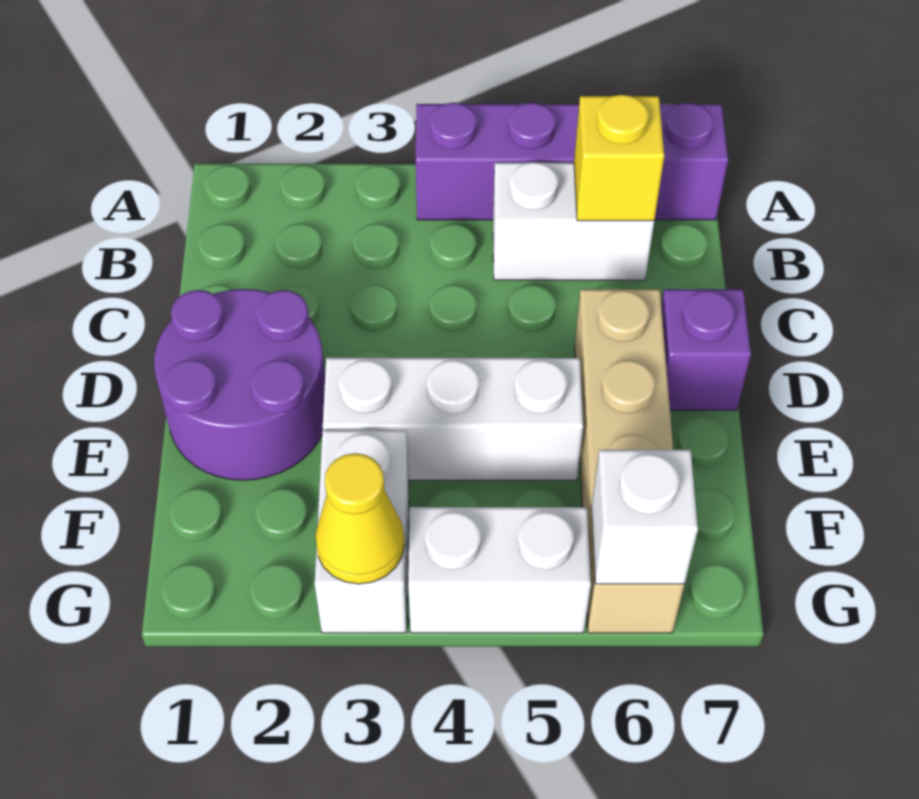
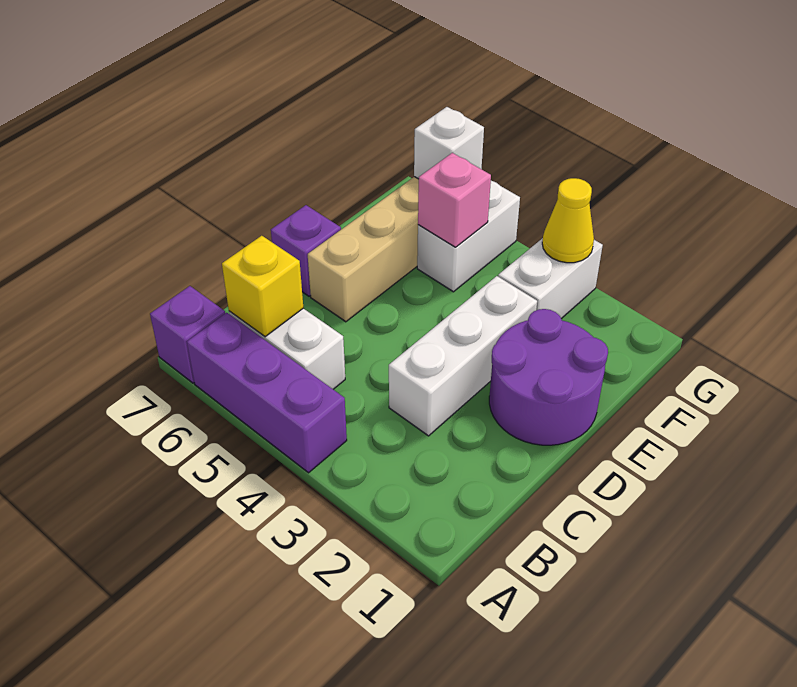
white brick E3:E5 level 1 -> white brick C3:E3 level 1
none -> pink brick F5 level 2
white brick G4:G5 level 1 -> white brick F5:G5 level 1

